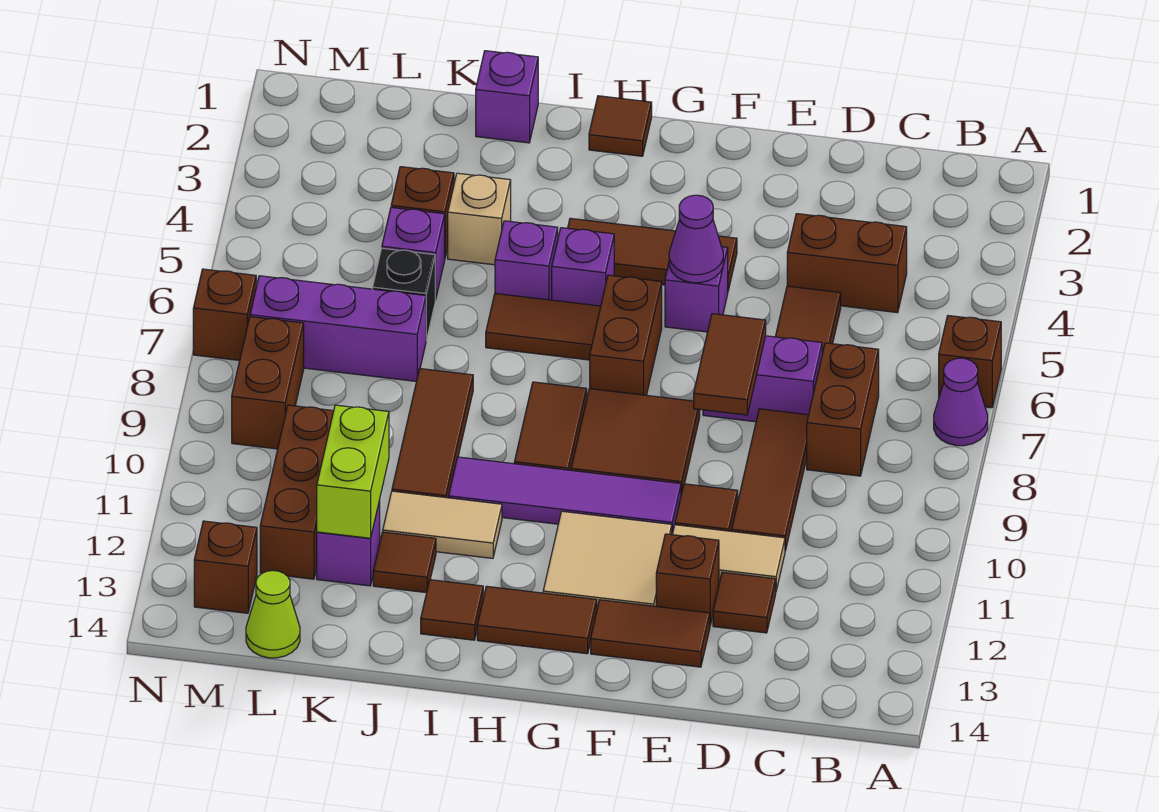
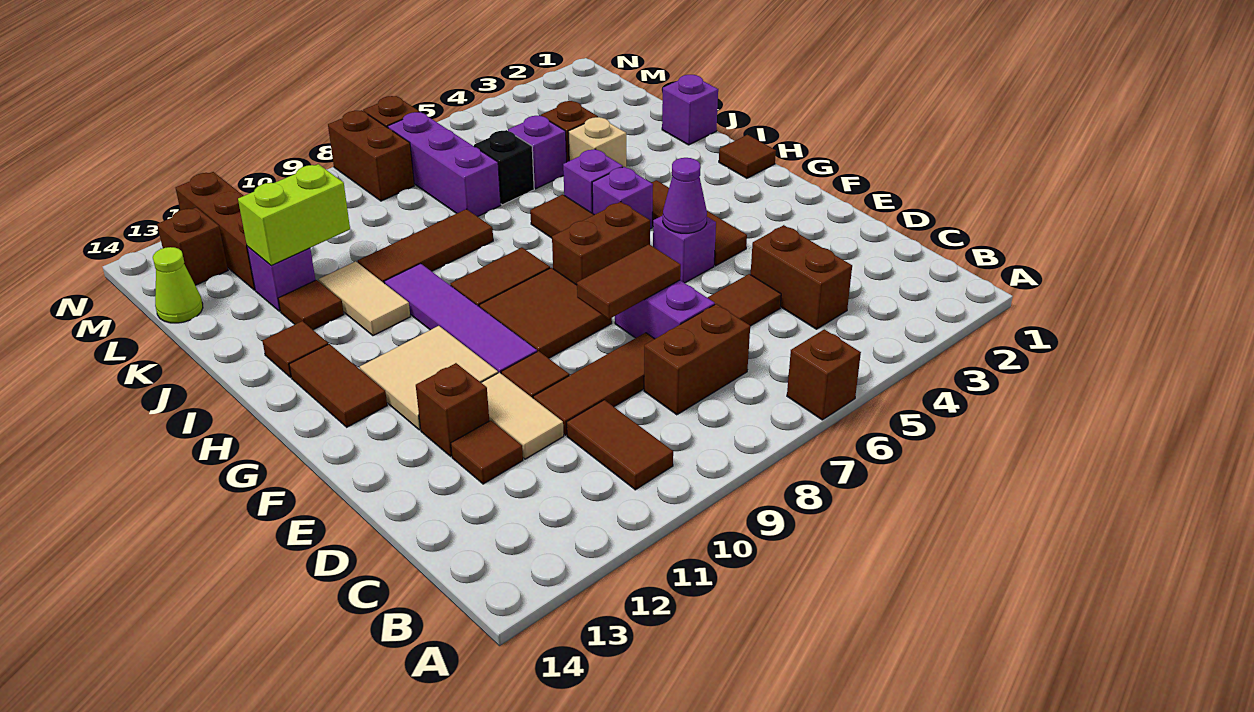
purple cone A7 level 1 -> none
brown tile E13:F13 level 1 -> brown tile B10:C10 level 1
brown brick L10:L12 level 1 -> brown brick L12:N12 level 1
brown brick M8:M9 level 1 -> brown brick M8:N8 level 1

